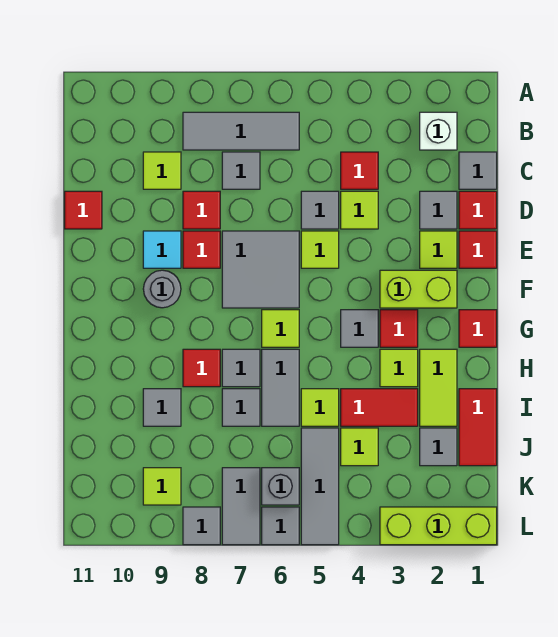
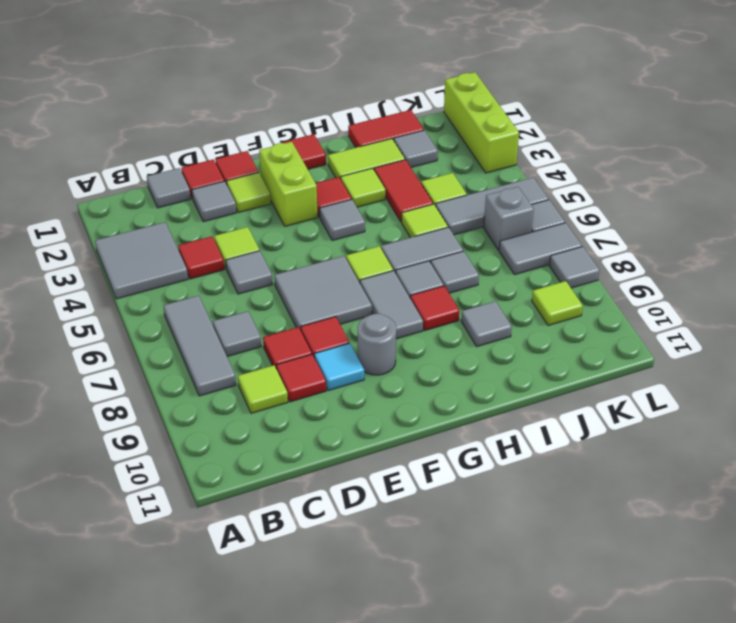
none -> grey tile A3:B4 level 1
white brick B2 level 1 -> none
red tile D11 level 1 -> red tile D9 level 1
lime tile E5 level 1 -> none
none -> grey tile G7:G8 level 1

